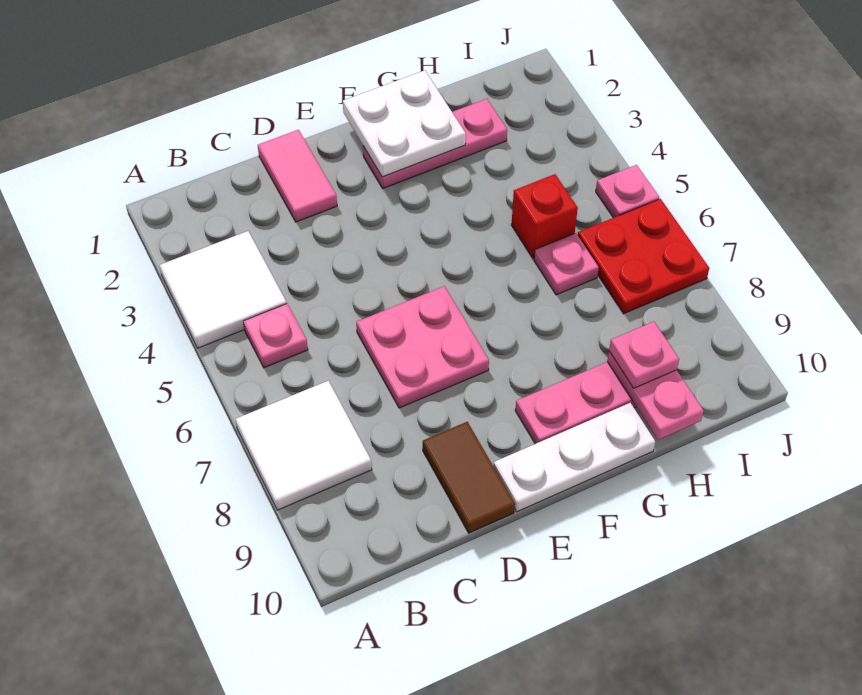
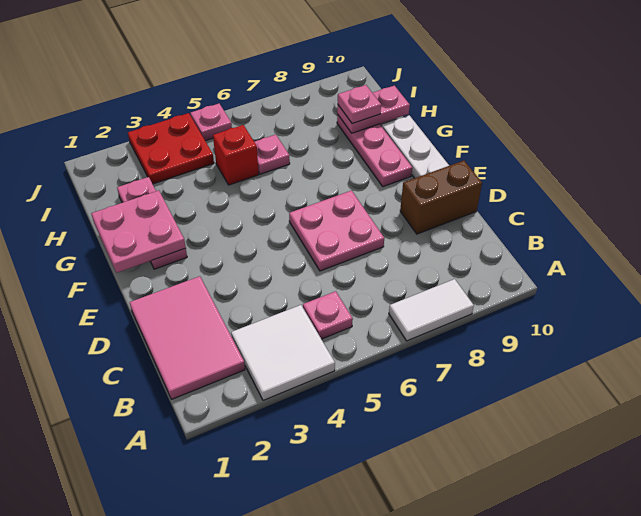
white tile A7:B8 level 1 -> white tile A7:A8 level 1
pink tile D1:D2 level 1 -> pink tile B1:D2 level 1
brown tile D9:D10 level 1 -> brown brick D9:D10 level 1
white plate F1:G2 level 2 -> pink plate F1:G2 level 2
red plate I6:J7 level 1 -> red plate I3:J4 level 1

